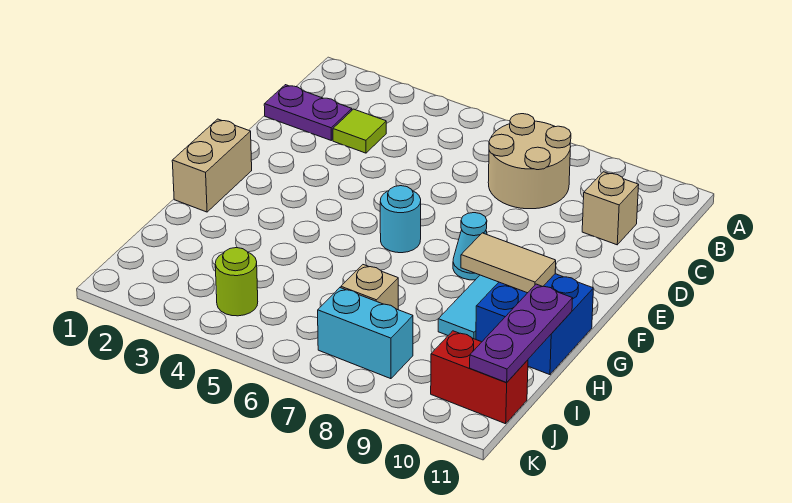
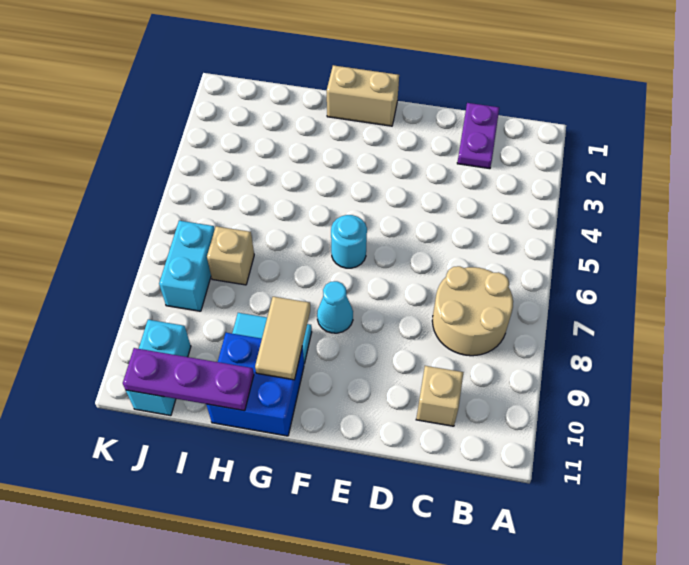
lime tile C3 level 1 -> none
lime round brick J4 level 1 -> none
red brick J10:J11 level 1 -> cyan brick J10:J11 level 1

